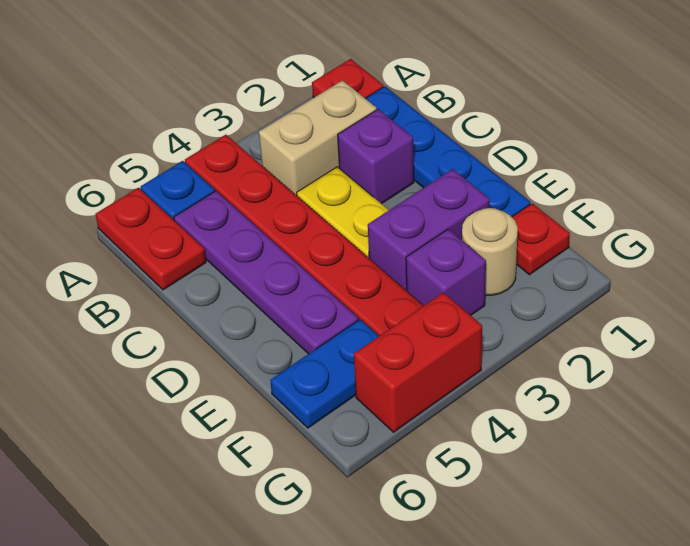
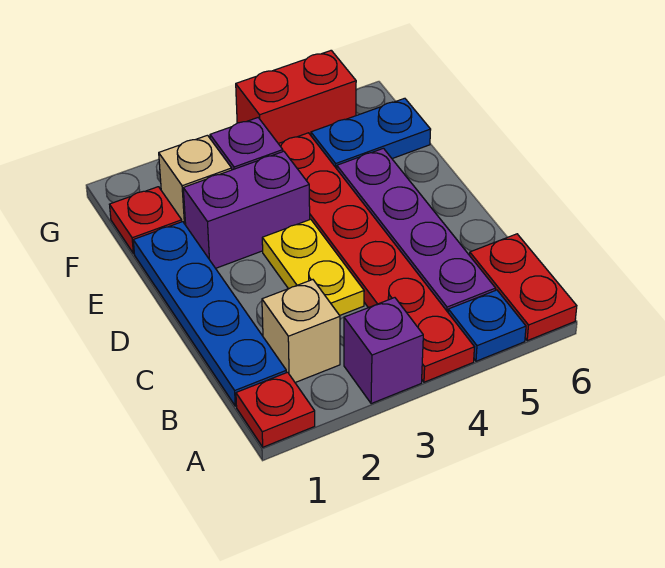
tan brick B2:B3 level 1 -> tan brick B2 level 1
purple brick C2 level 1 -> purple brick A3 level 1
tan round brick F2 level 1 -> tan brick F2 level 1

